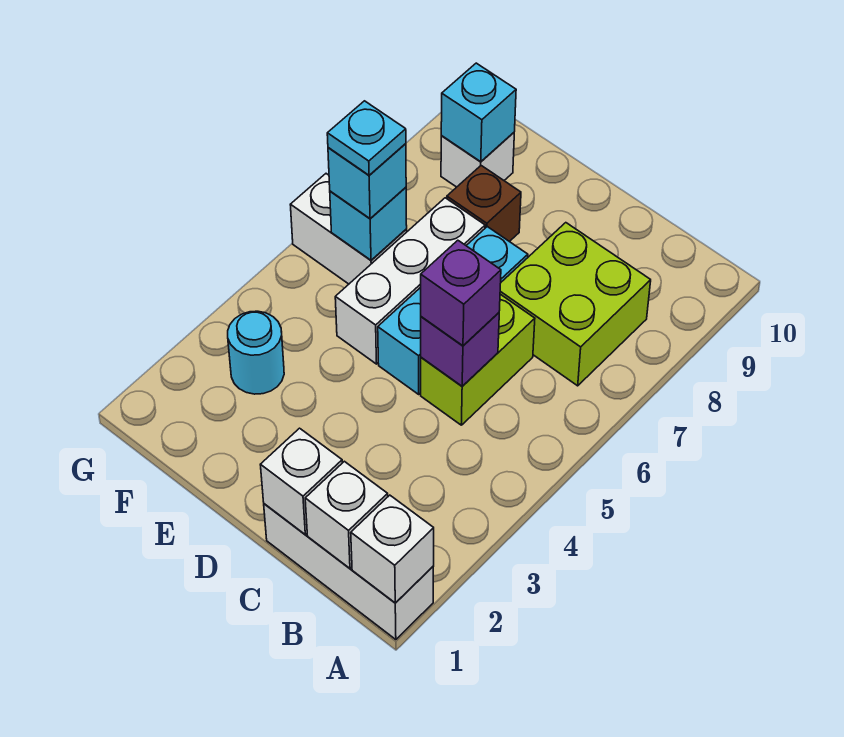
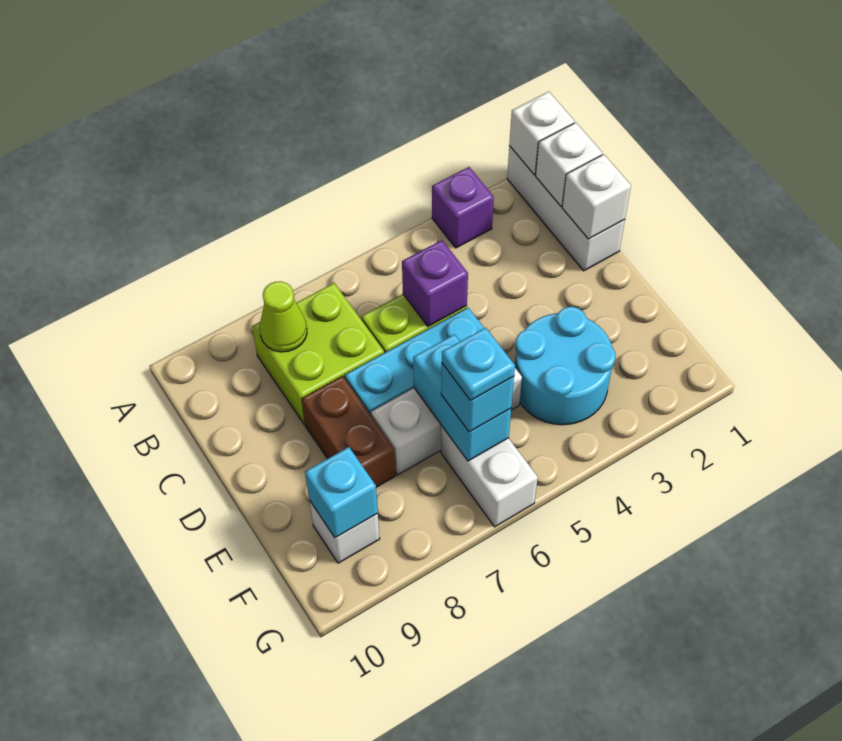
none -> lime cone B8 level 2
purple brick C5 level 3 -> purple brick A3 level 1
brown brick E8 level 1 -> brown brick D8:E8 level 1
cyan round brick F3 level 1 -> cyan round brick E3:F4 level 1
cyan brick F6 level 2 -> cyan brick E6:F6 level 2

